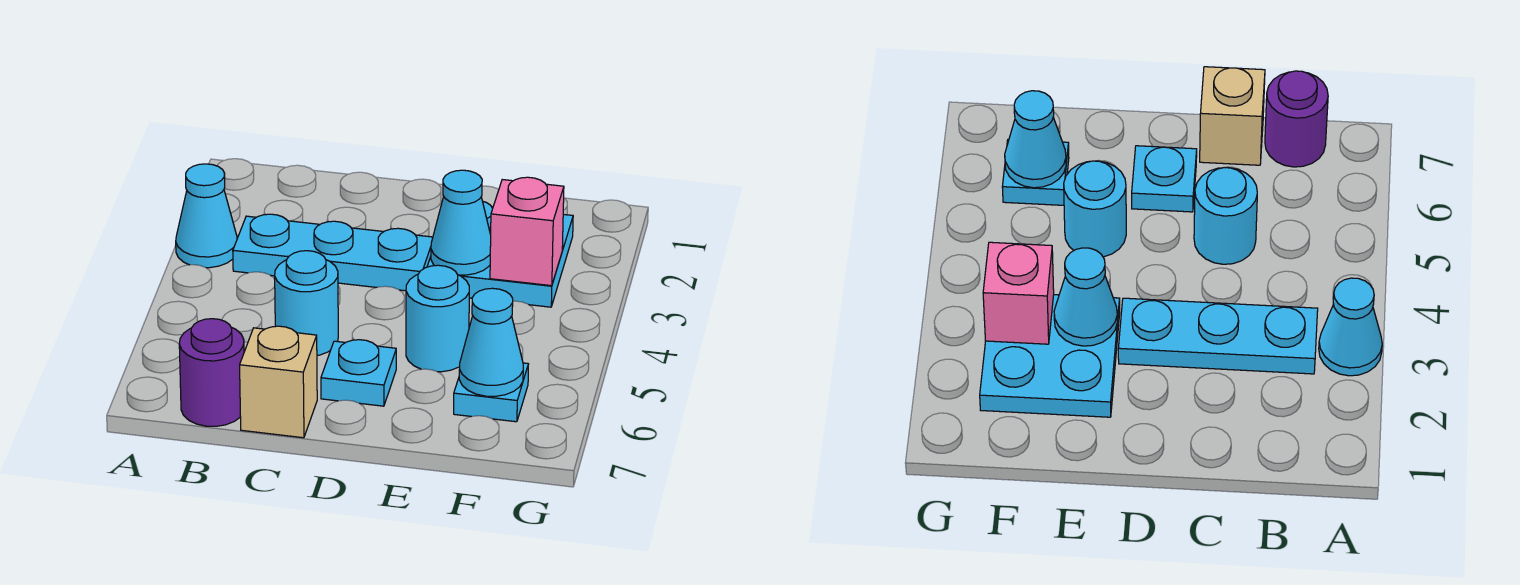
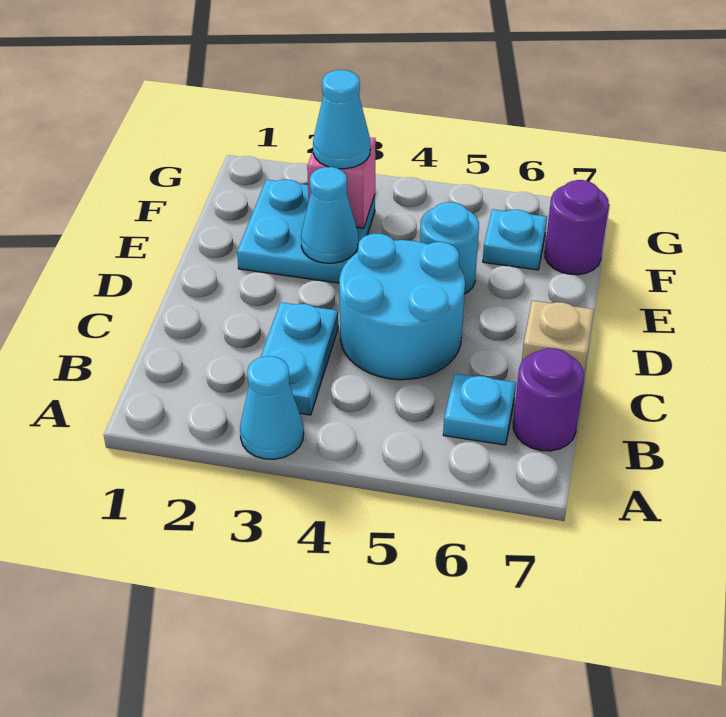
cyan plate B3:D3 level 1 -> cyan plate B3:C3 level 1
cyan round brick C5 level 1 -> cyan round brick C4:D5 level 1
cyan plate D6 level 1 -> cyan plate B6 level 1
cyan cone F6 level 2 -> cyan cone F3 level 3
none -> purple round brick F7 level 1

